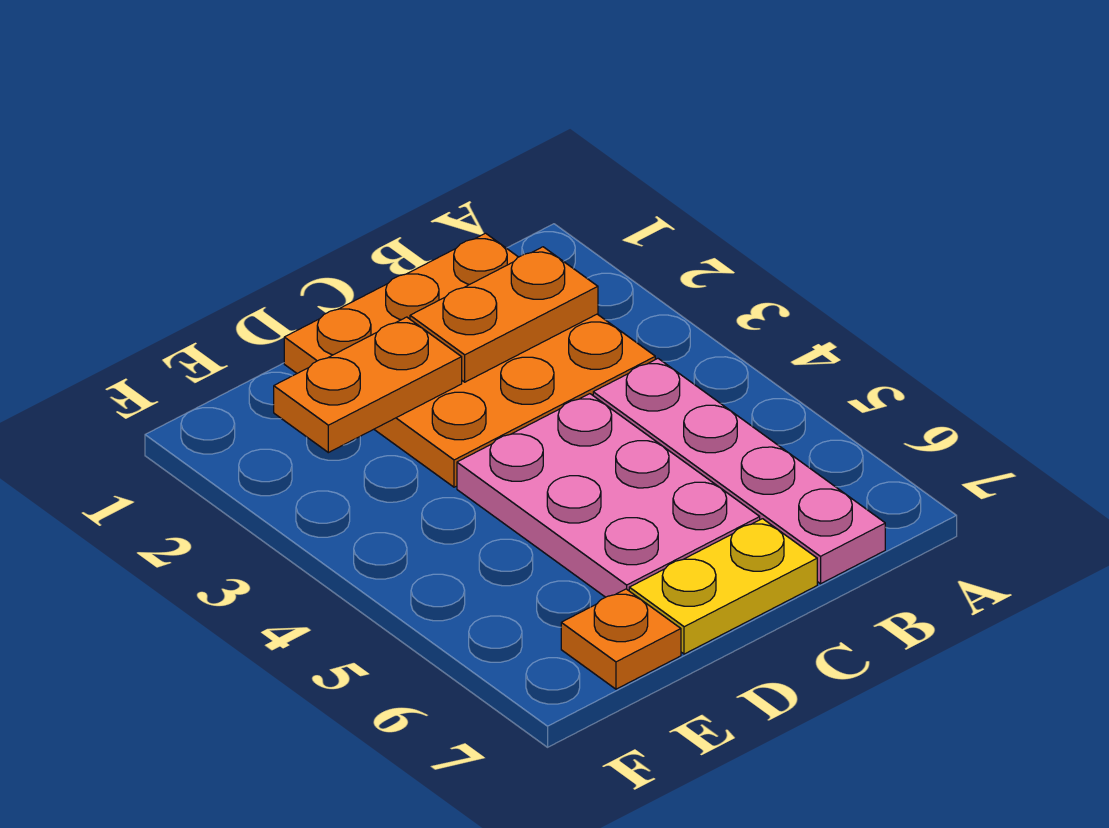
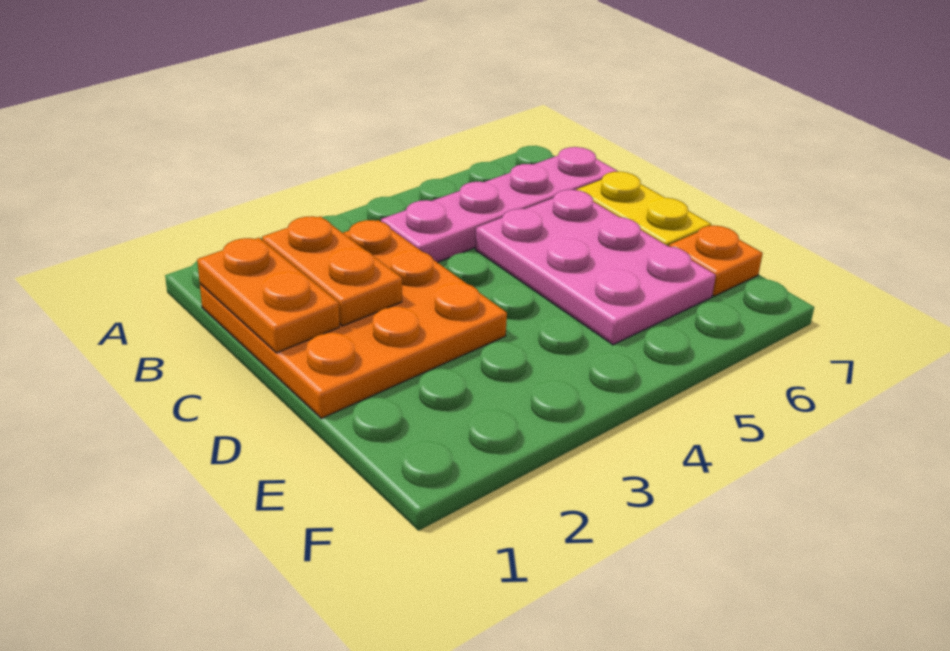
pink plate C4:D6 level 1 -> pink plate C5:E6 level 1
orange plate D2:E2 level 2 -> orange plate B1:C1 level 2

